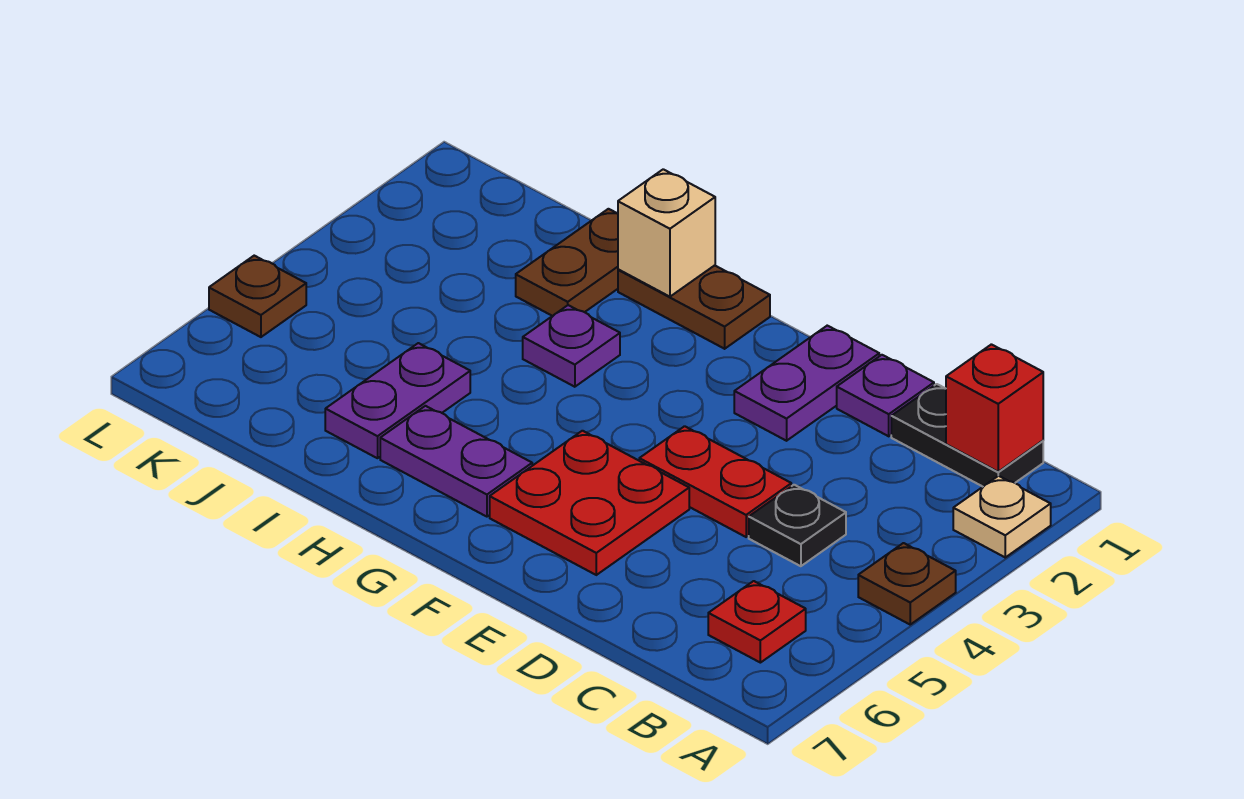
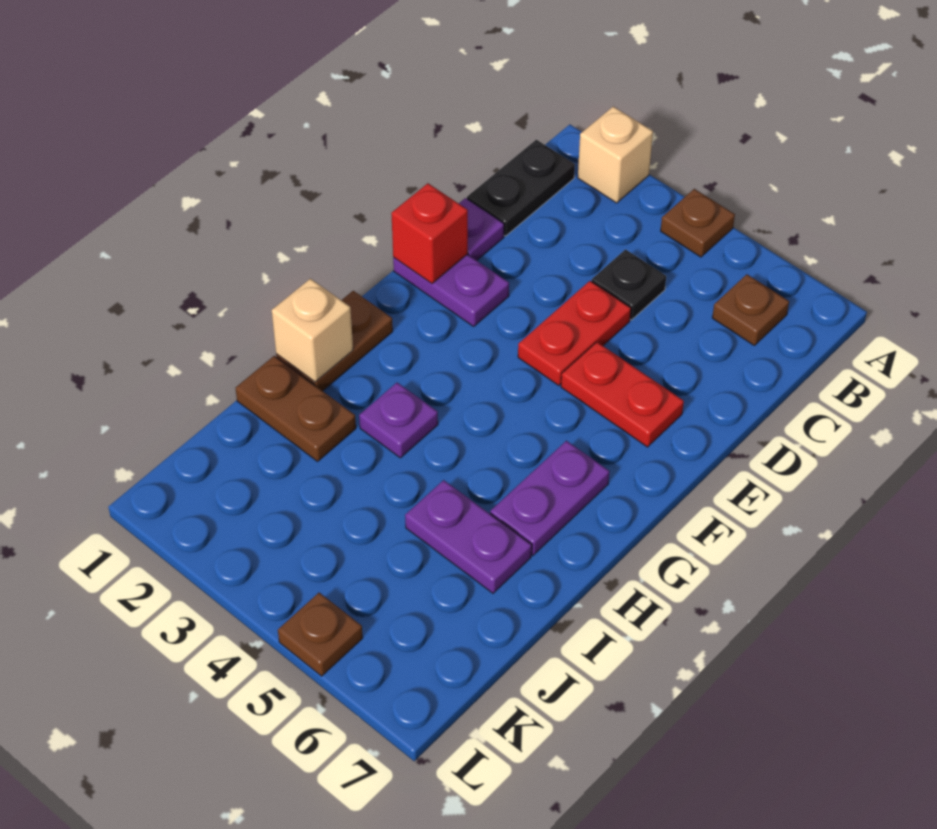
tan plate A2 level 1 -> tan brick A2 level 1
red brick B1 level 2 -> red brick E1 level 2
red plate B6 level 1 -> brown plate B6 level 1
red plate E5:F6 level 1 -> red plate E5:E6 level 1

